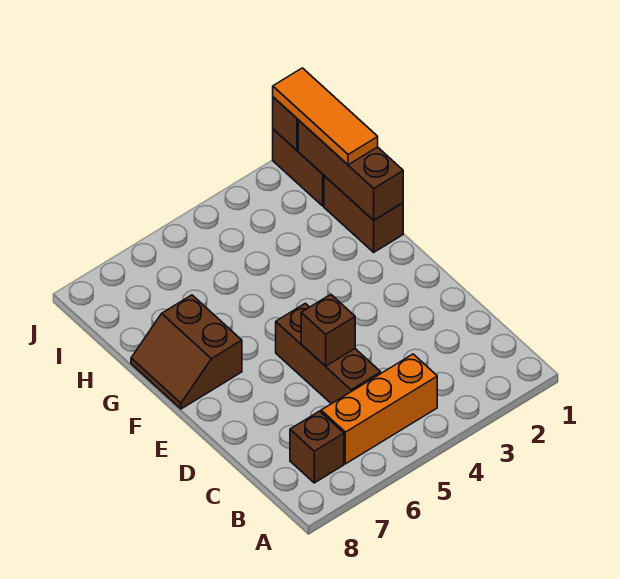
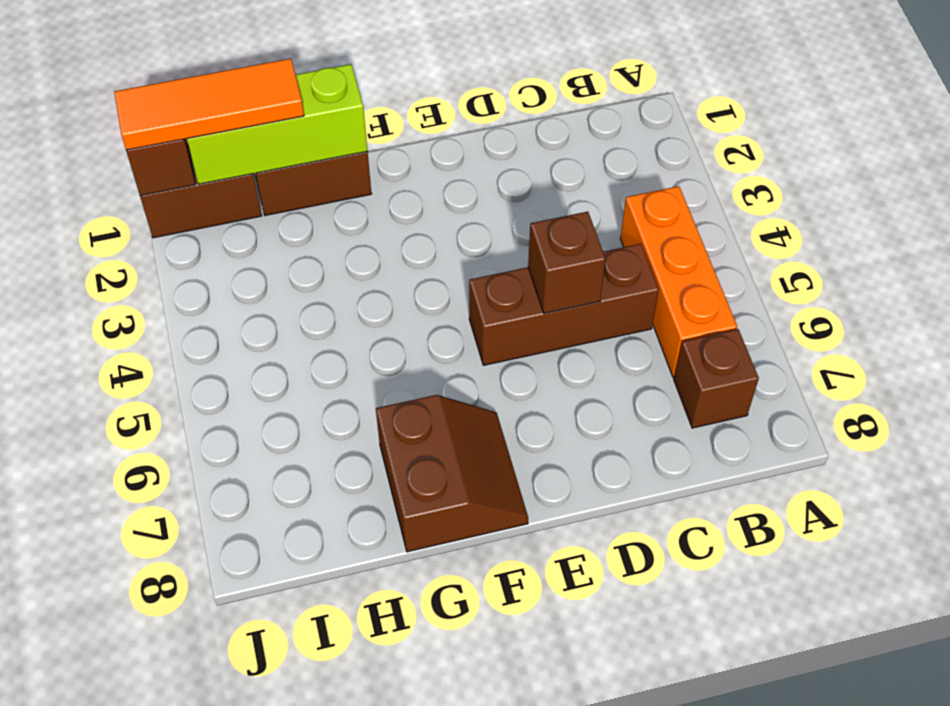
brown slope F7:G8 level 1 top 7 -> brown slope F7:G8 level 1 top G
brown brick G1:I1 level 2 -> lime brick G1:I1 level 2

